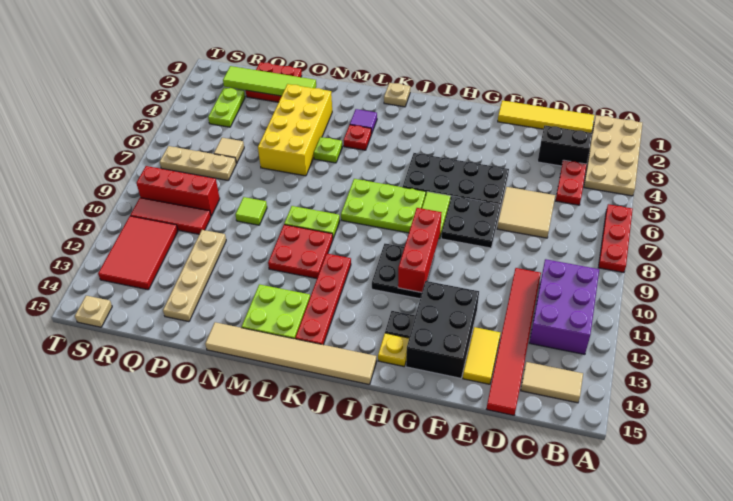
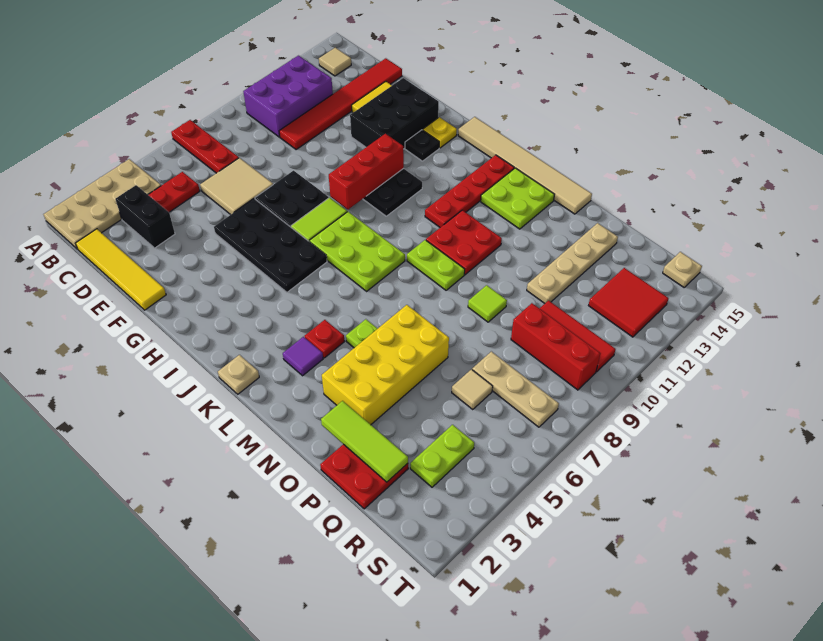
red plate A6:A8 level 1 -> red plate A7:C7 level 1
tan tile B14:C14 level 1 -> tan tile B14 level 1
lime tile O2:R2 level 2 -> lime tile O2:Q2 level 2
red tile R11:S13 level 1 -> red tile R12:S13 level 1

